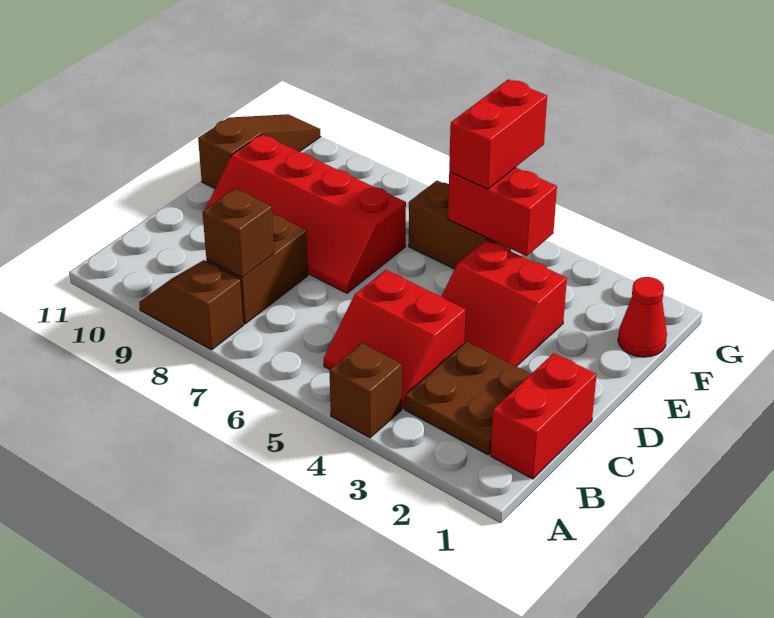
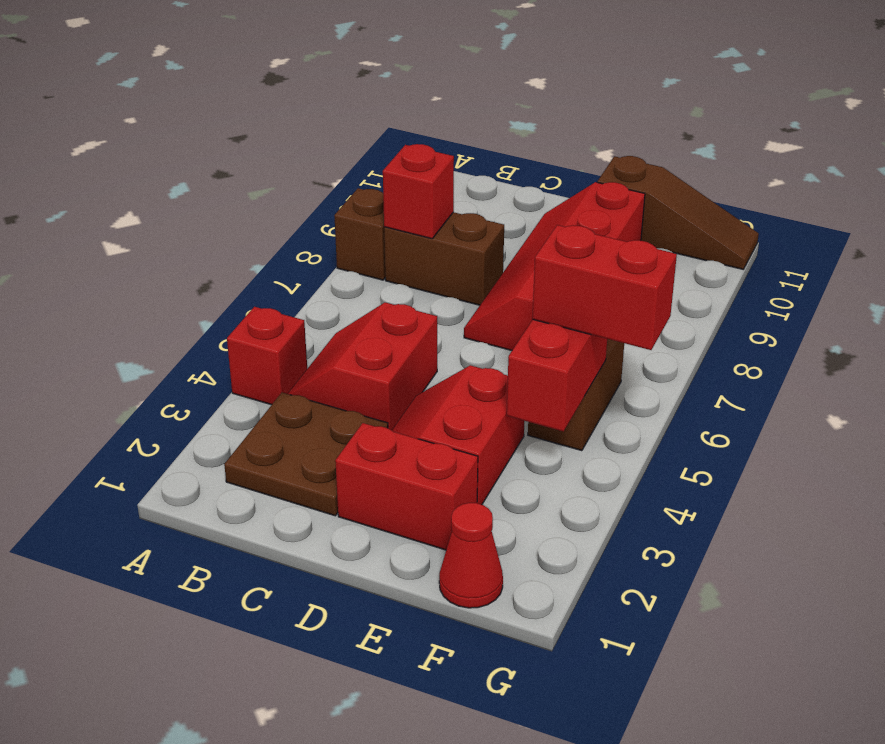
brown brick A4 level 1 -> red brick A4 level 1
red brick B1:C1 level 1 -> red brick D2:E2 level 1
brown brick B8 level 2 -> red brick B8 level 2

